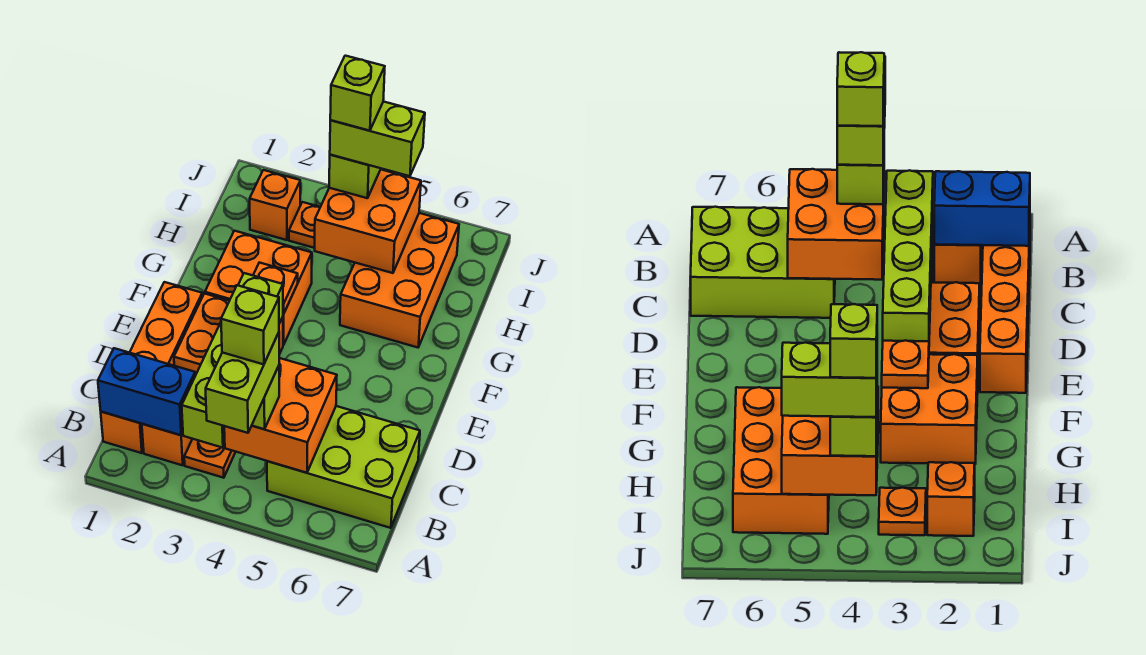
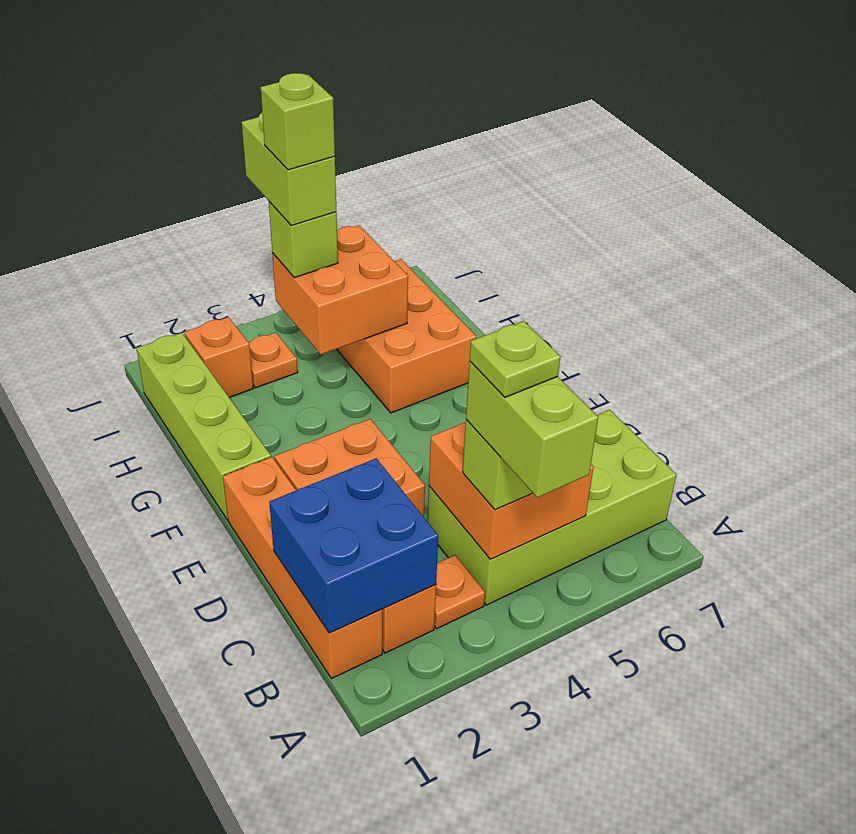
blue brick B1:B2 level 2 -> blue brick B1:C2 level 2
lime brick B3:E3 level 2 -> lime brick F1:I1 level 1
lime brick B4 level 5 -> lime plate B4 level 5
lime brick B5:C7 level 1 -> lime brick B4:C7 level 1
orange brick F2:G3 level 1 -> none
orange plate F3 level 2 -> none
lime brick I4:I5 level 4 -> lime brick I4:J4 level 4

